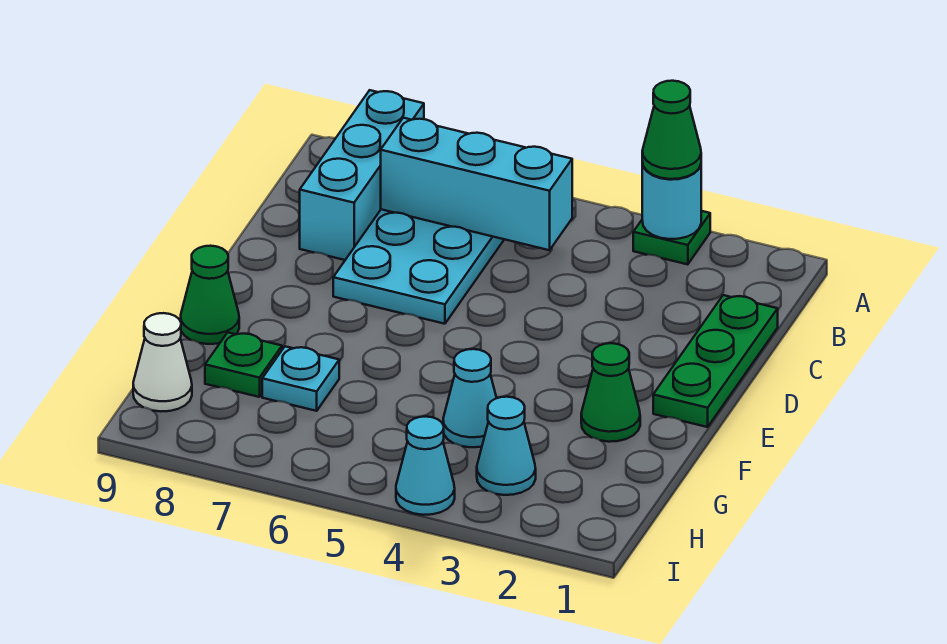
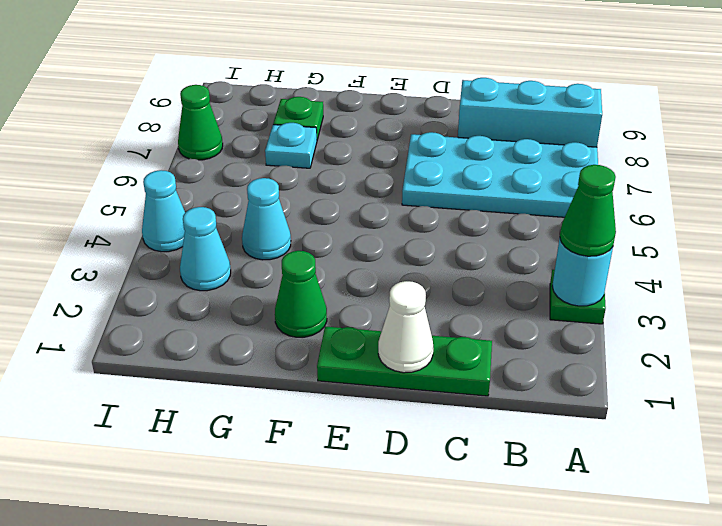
cyan brick B5:B7 level 2 -> none
green cone F9 level 1 -> green cone I7 level 1
white cone H9 level 1 -> white cone D1 level 2

